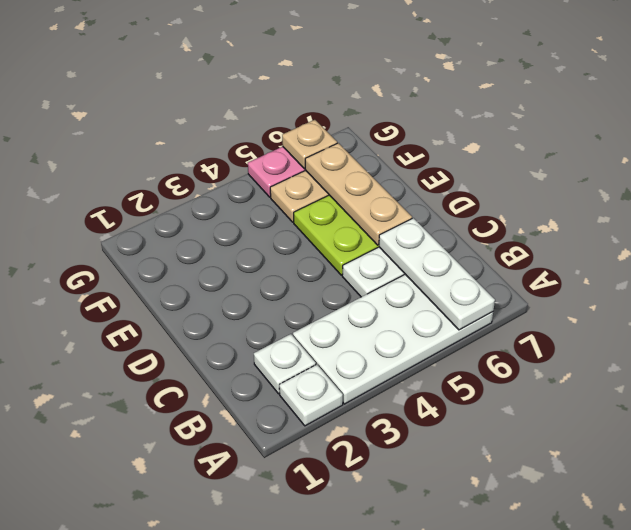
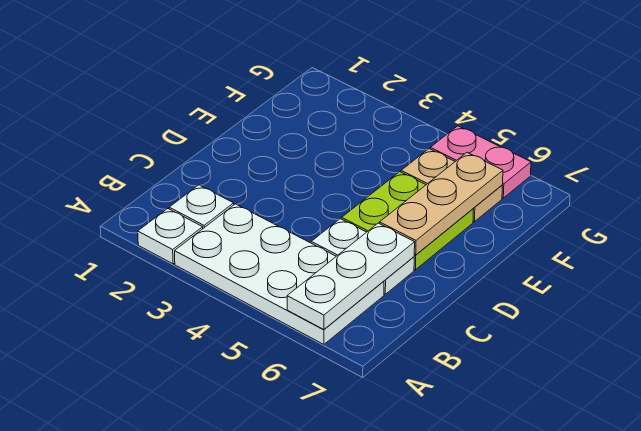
tan plate G6 level 2 -> none

